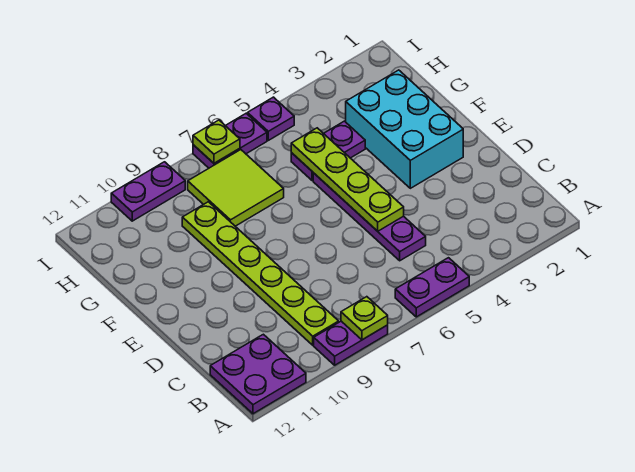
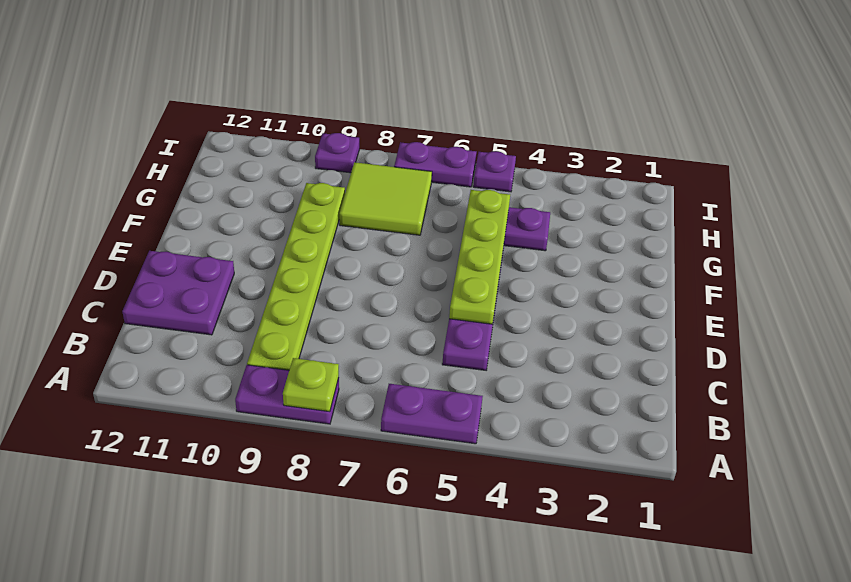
purple plate A11:B12 level 1 -> purple plate C11:D12 level 1
cyan brick E2:G3 level 1 -> none
lime plate I7 level 2 -> none
purple plate I9:I10 level 1 -> purple plate I9 level 1

